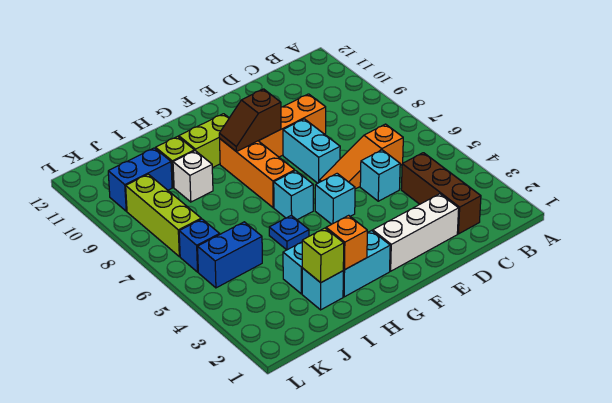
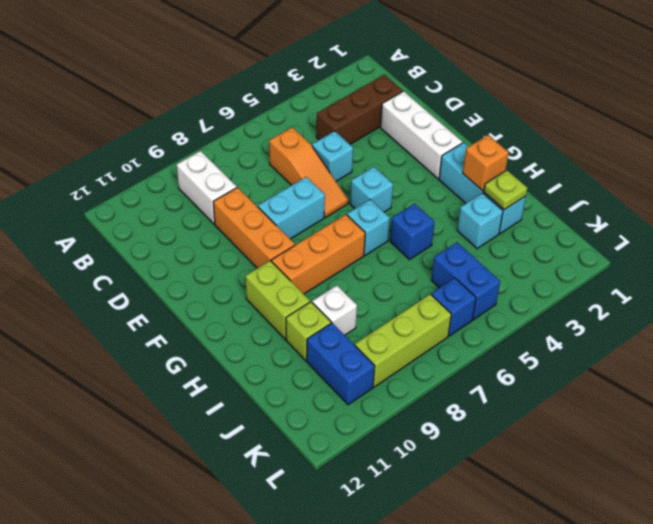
none -> white brick B9:C9 level 1
brown slope F9:G9 level 2 top F -> none
blue plate H5 level 1 -> blue brick H5 level 1
lime brick I2 level 2 -> lime plate I2 level 2

